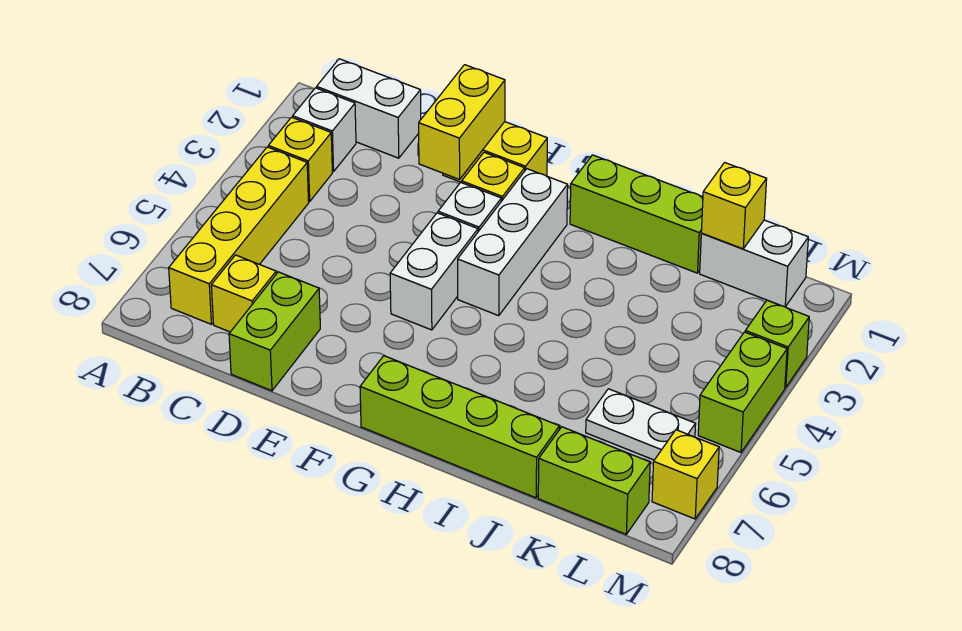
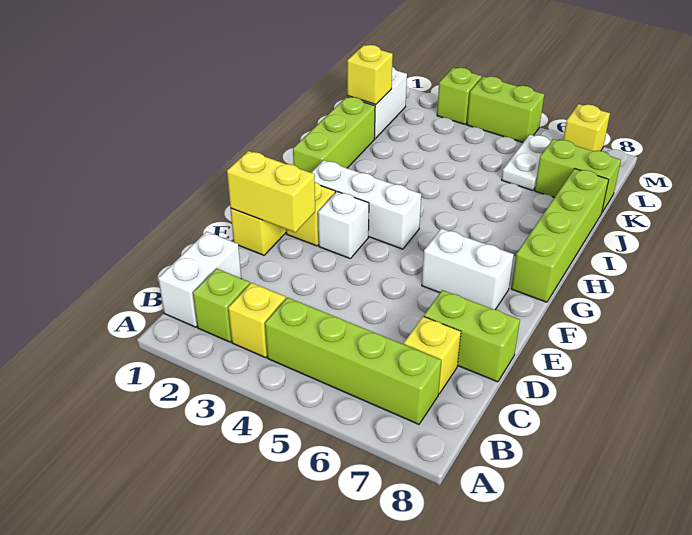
white brick B2 level 1 -> lime brick B2 level 1
yellow brick B4:B7 level 1 -> lime brick B4:B7 level 1
white brick F4:F5 level 1 -> white brick F6:F7 level 1
lime brick K8:L8 level 1 -> lime brick K7:K8 level 1

